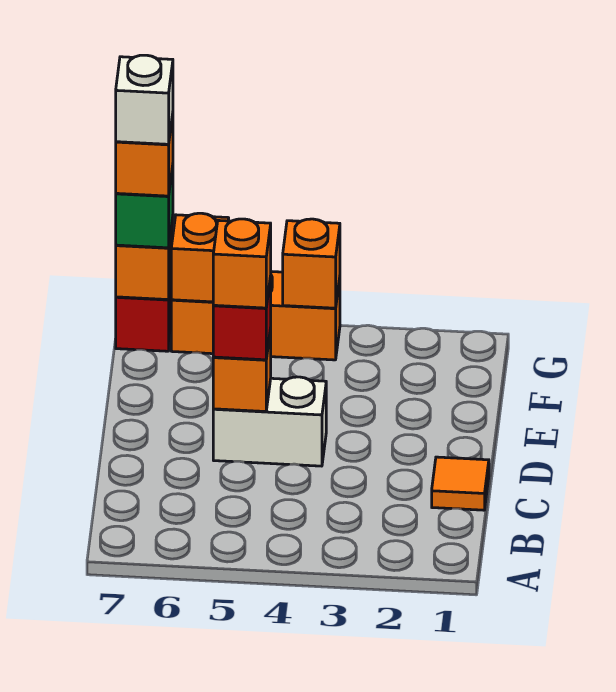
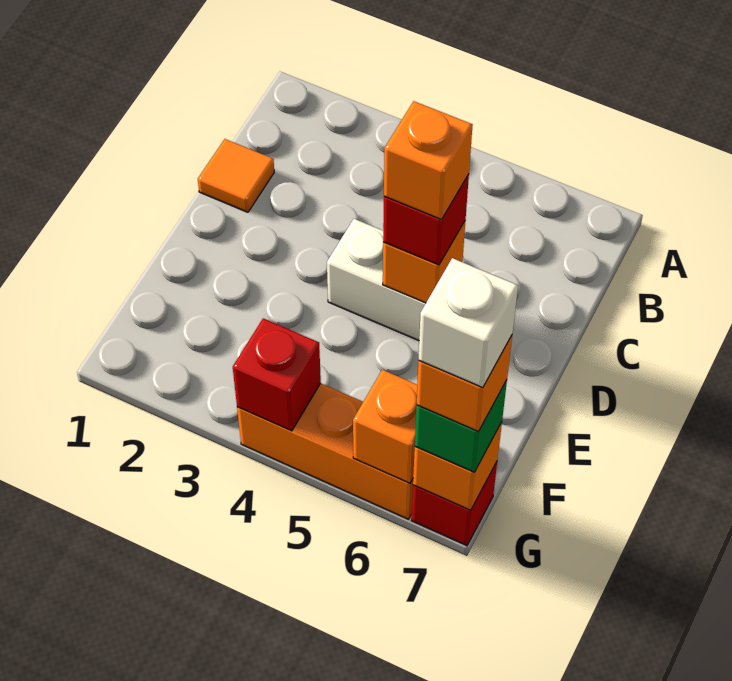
orange brick G4 level 2 -> red brick G4 level 2

